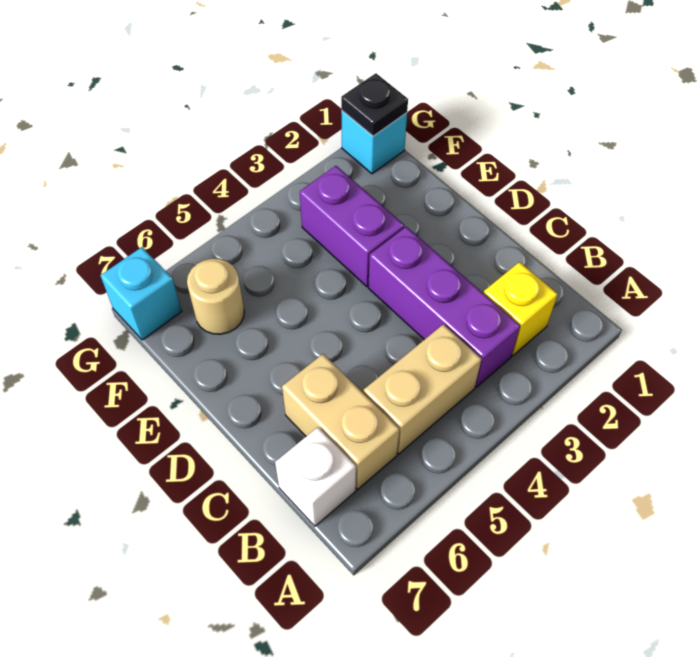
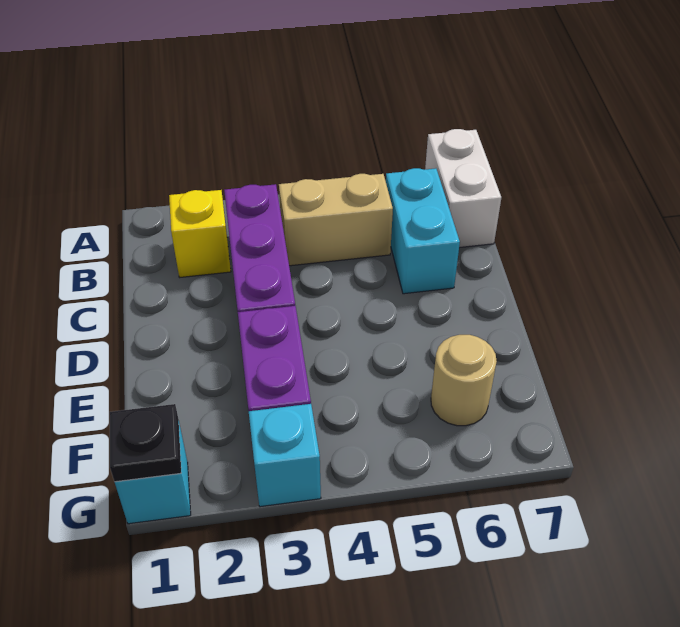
tan brick B6:C6 level 1 -> cyan brick B6:C6 level 1
white brick B7 level 1 -> white brick A7:B7 level 1
cyan brick G7 level 1 -> cyan brick G3 level 1

